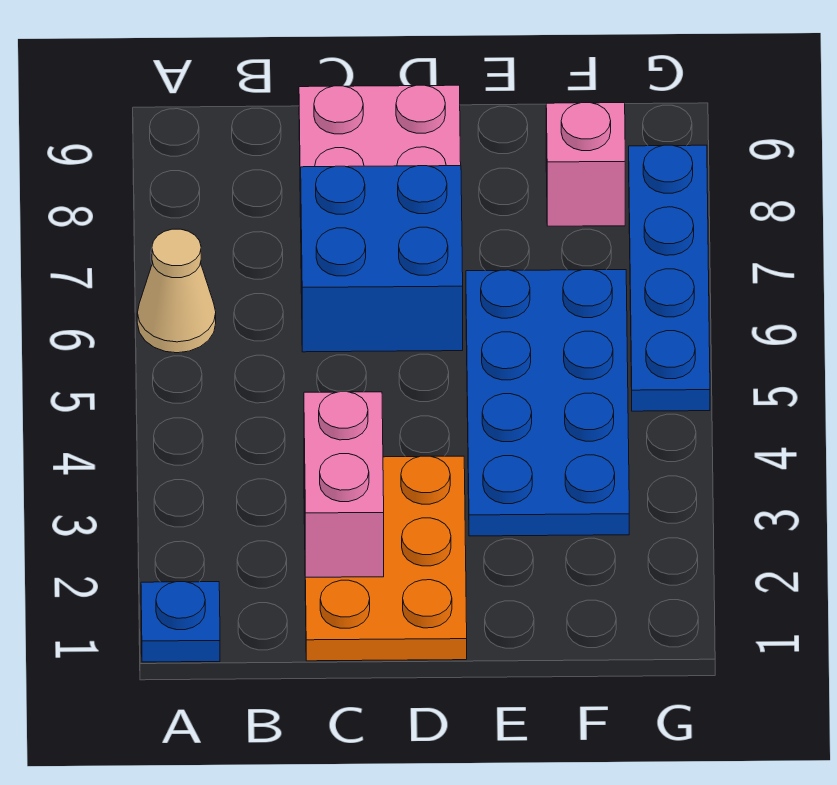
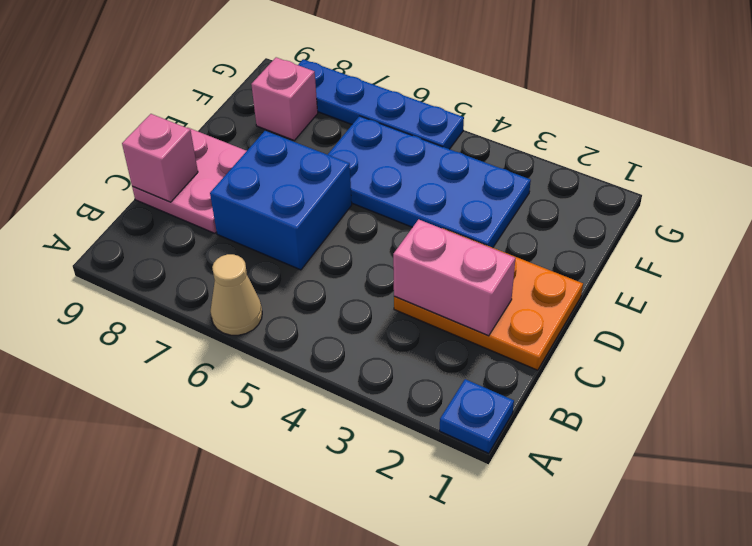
none -> pink brick C9 level 2

